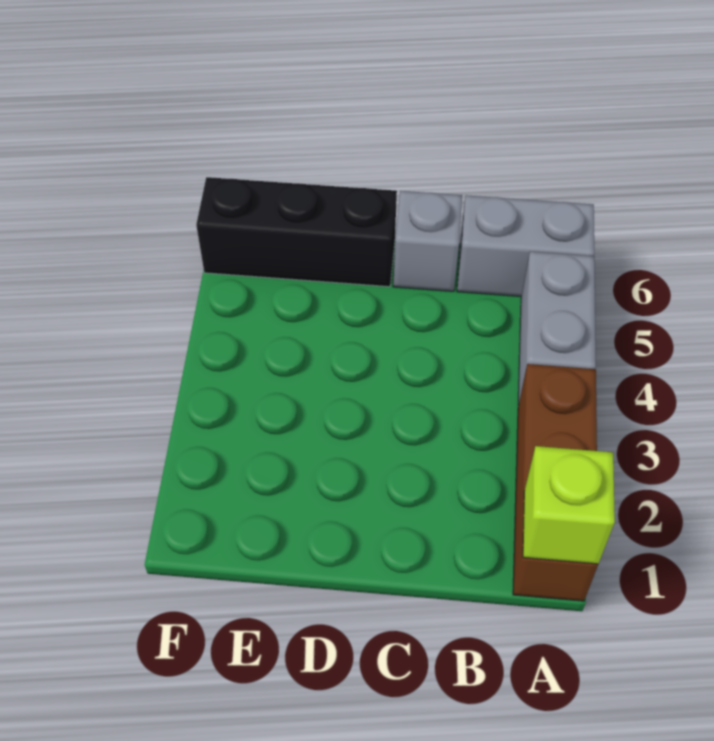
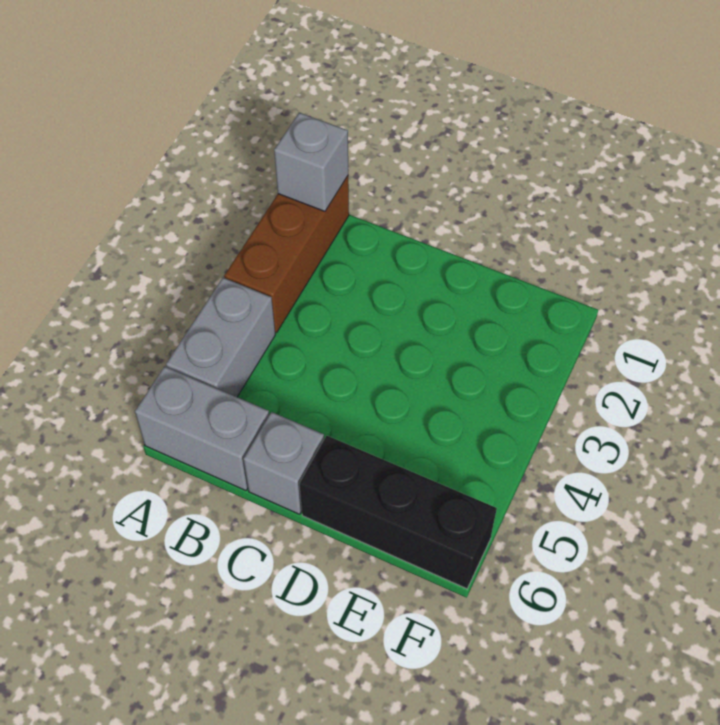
lime brick A1 level 2 -> grey brick A1 level 2

